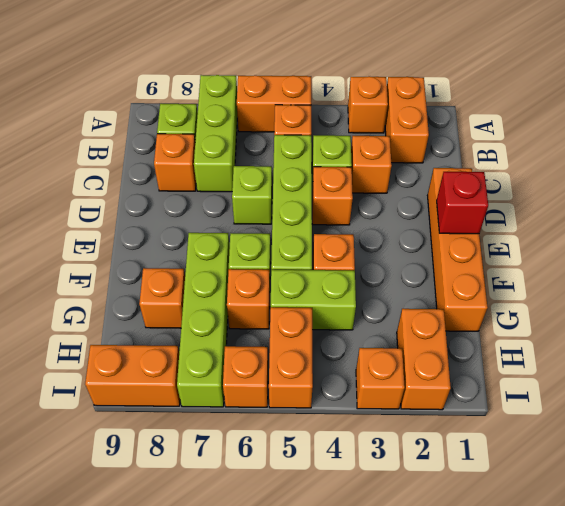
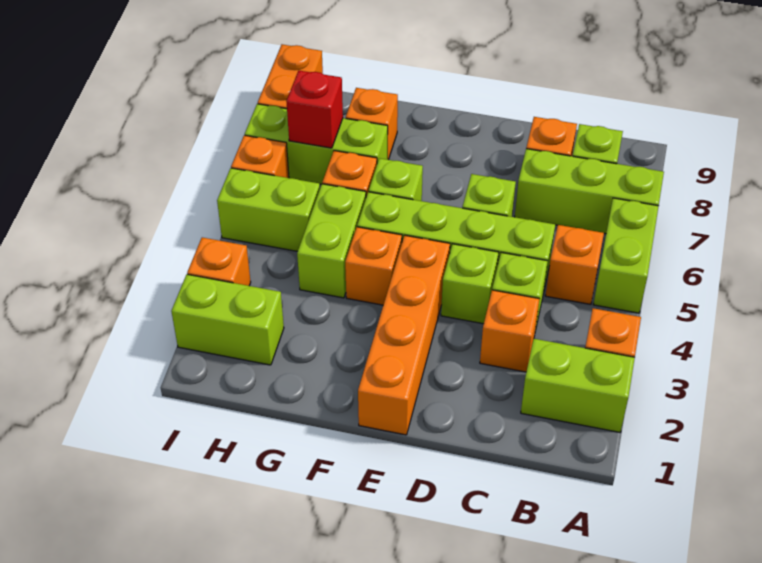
orange brick A2:B2 level 1 -> lime brick A2:B2 level 1
orange brick A5:A6 level 1 -> lime brick A5:A6 level 1
orange brick D1:G1 level 1 -> orange brick E1:E4 level 1
orange brick D4 level 1 -> lime brick D4 level 1
red brick E1 level 2 -> red brick H7 level 2
lime brick F7:I7 level 1 -> lime brick G7:I7 level 1
orange brick H2:I2 level 1 -> lime brick H2:I2 level 1
orange brick H5:I5 level 1 -> lime brick H5:I5 level 1

